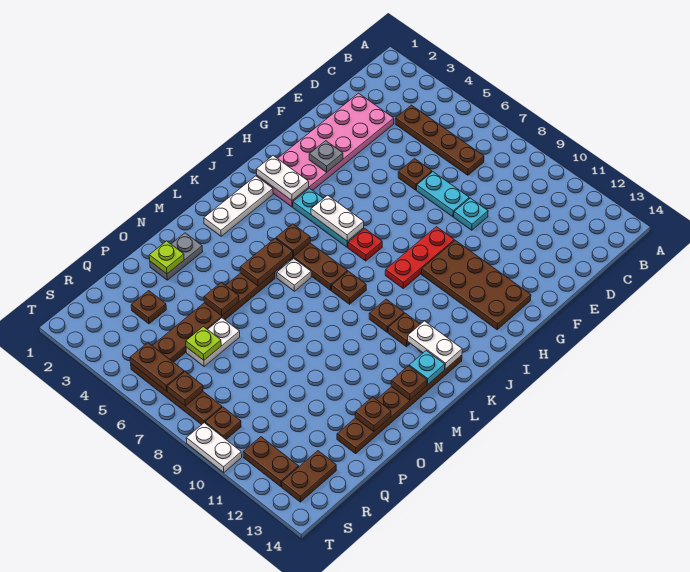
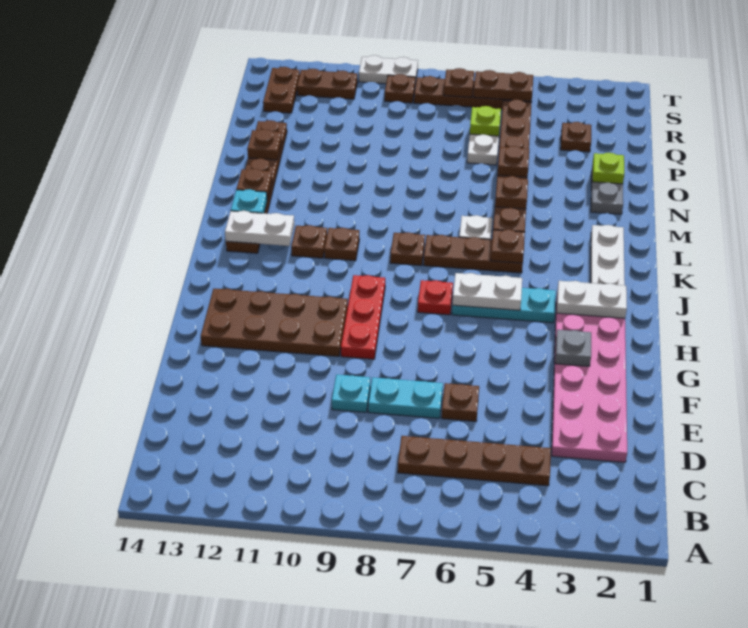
none -> brown plate M5 level 3

